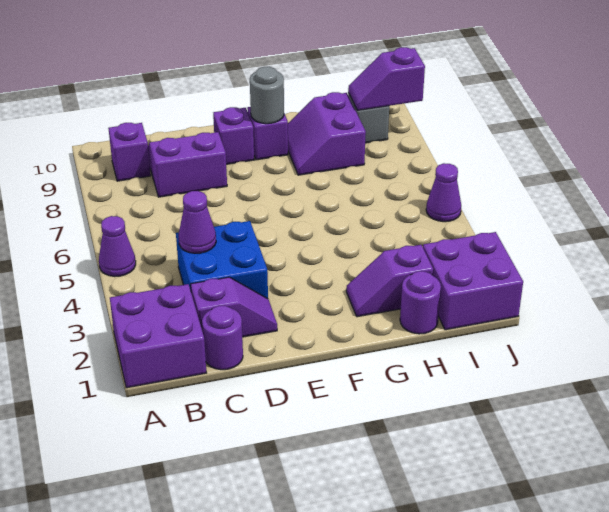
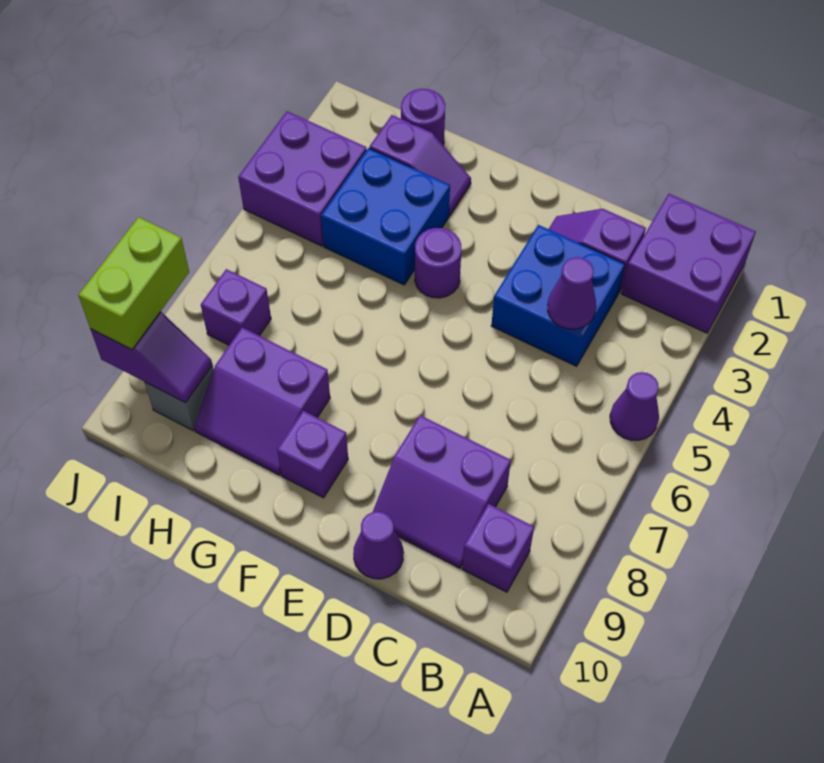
purple round brick C1 level 1 -> purple round brick F4 level 1
purple brick E9 level 1 -> purple brick I7 level 1
grey round brick F9 level 2 -> none
none -> blue brick G3:H4 level 1
purple slope G8:H9 level 1 top H -> purple slope G8:H9 level 1 top 8
purple brick I1:J2 level 1 -> purple brick I3:J4 level 1
purple cone J5 level 1 -> purple cone D10 level 1
none -> lime brick J8:J9 level 3

